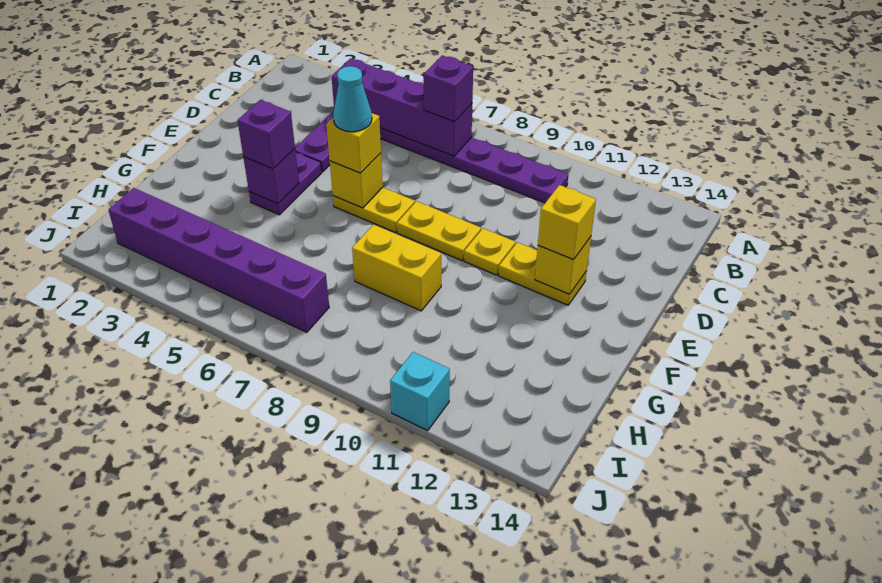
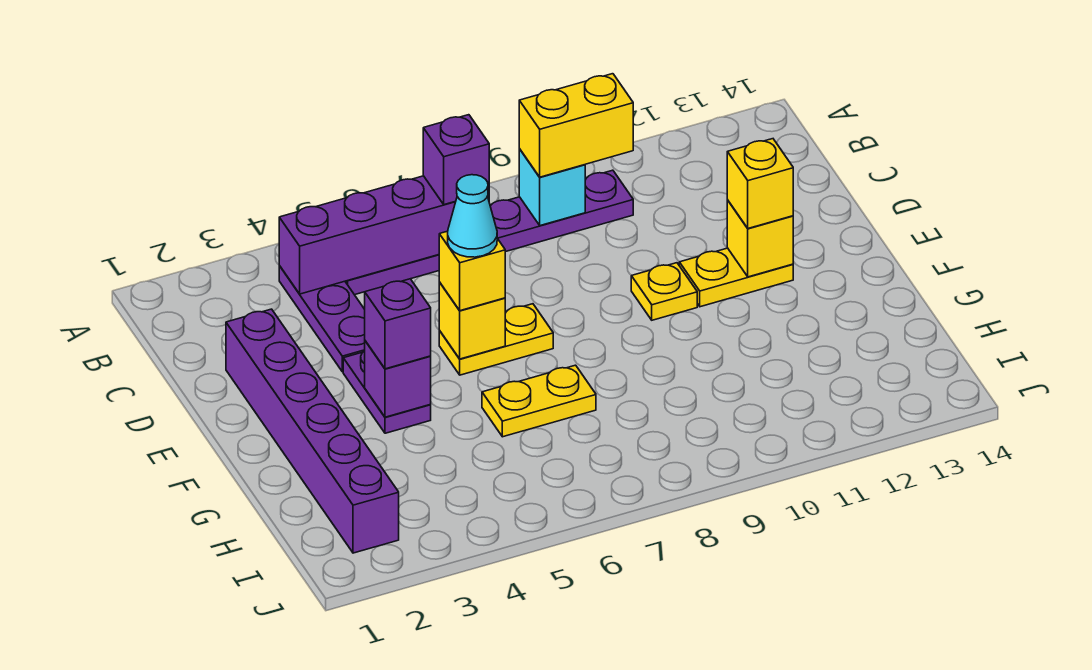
yellow plate E8:E9 level 1 -> yellow plate G6:G7 level 1
yellow brick G8:G9 level 1 -> yellow brick B9:B10 level 3
purple brick I2:I7 level 1 -> purple brick D2:I2 level 1
cyan brick J11 level 1 -> cyan brick B9 level 2

